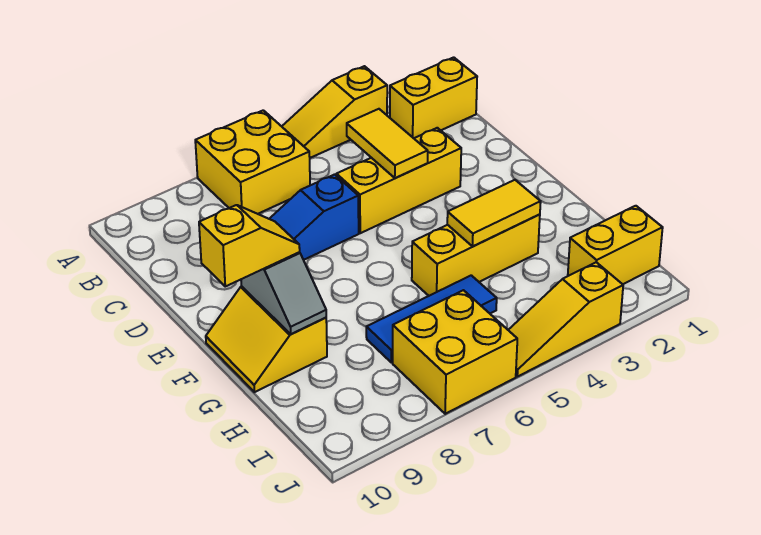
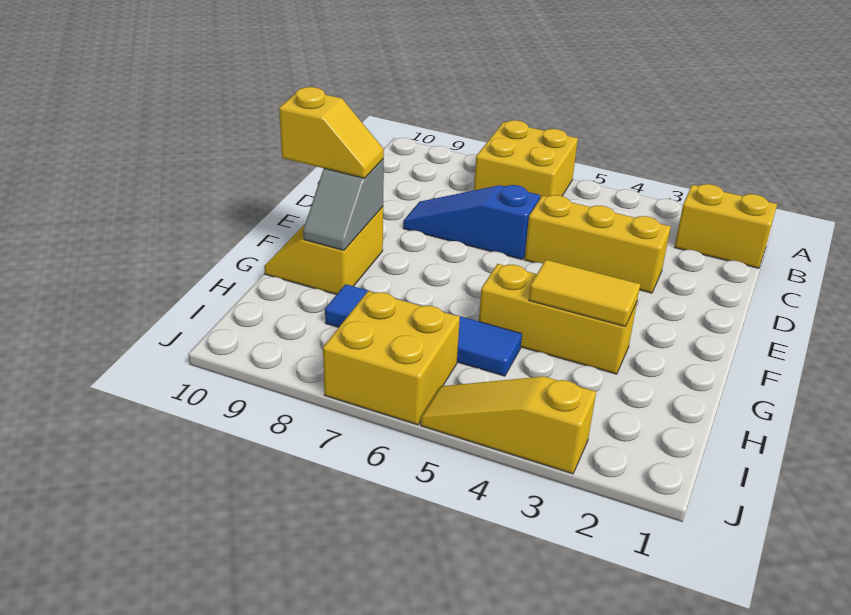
yellow slope A3:A5 level 1 top 3 -> none
yellow tile C4:D4 level 2 -> none
blue tile H5:H7 level 1 -> blue tile H5:H8 level 1
yellow brick I1:I2 level 1 -> none

